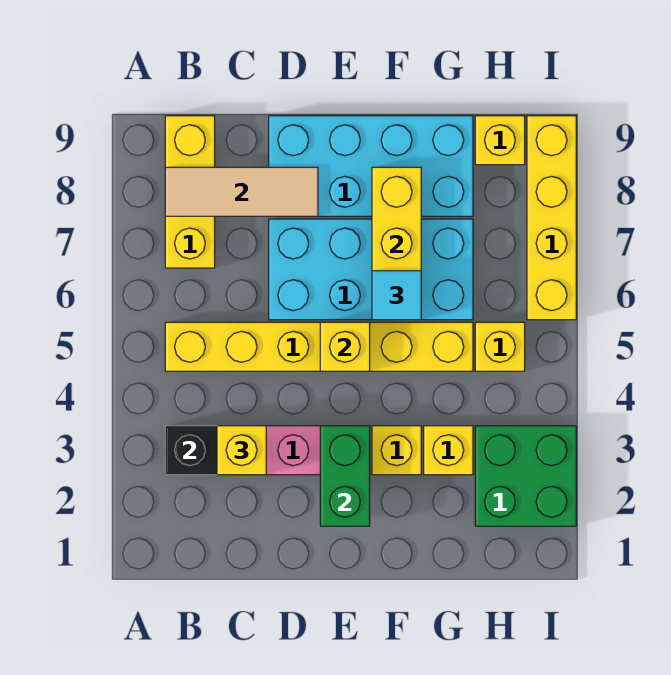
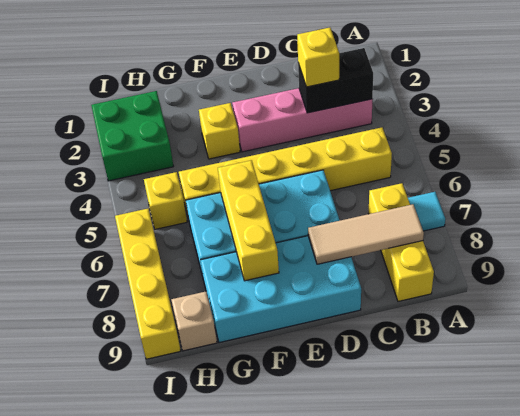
green brick E2:E3 level 2 -> none
yellow brick E5 level 2 -> none
cyan tile F6 level 3 -> cyan tile A7 level 1
yellow brick G3 level 1 -> none
yellow brick H9 level 1 -> tan brick H9 level 1

